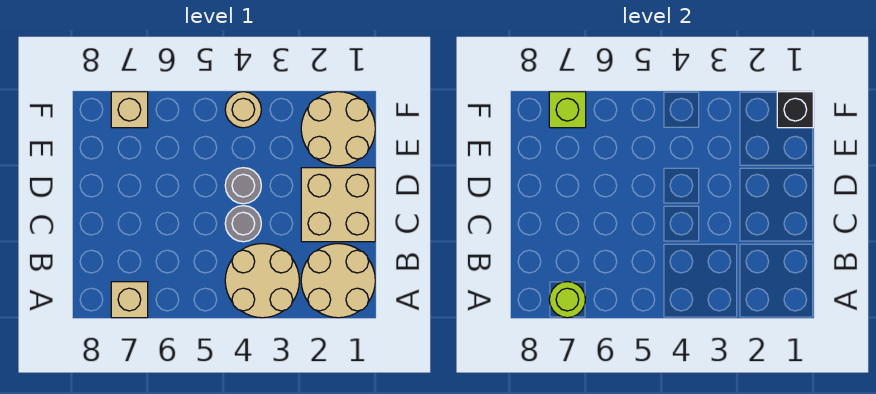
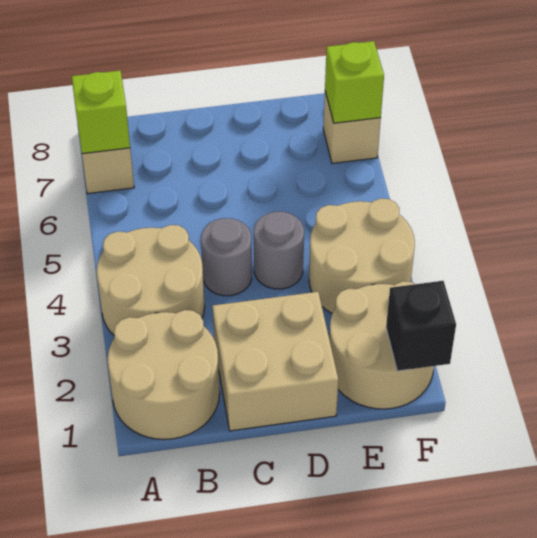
lime round brick A7 level 2 -> lime brick A7 level 2
tan round brick F4 level 1 -> tan round brick E3:F4 level 1

